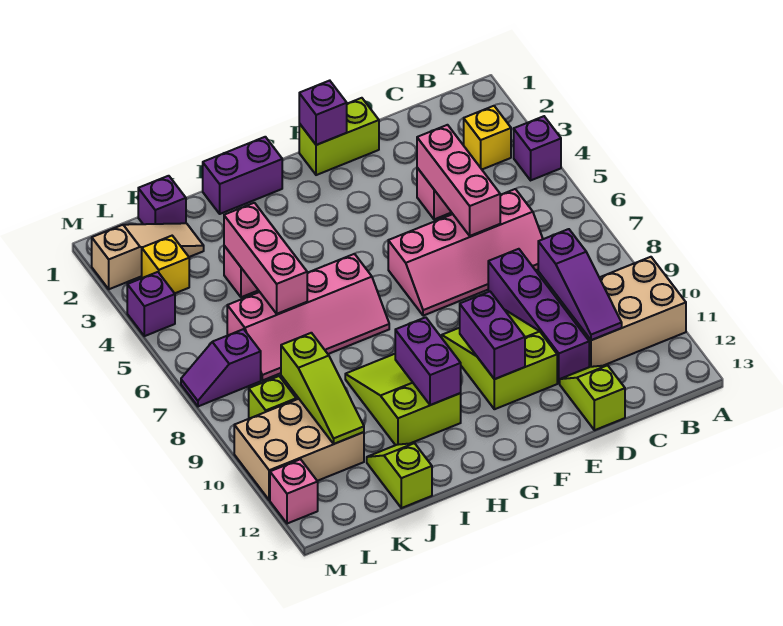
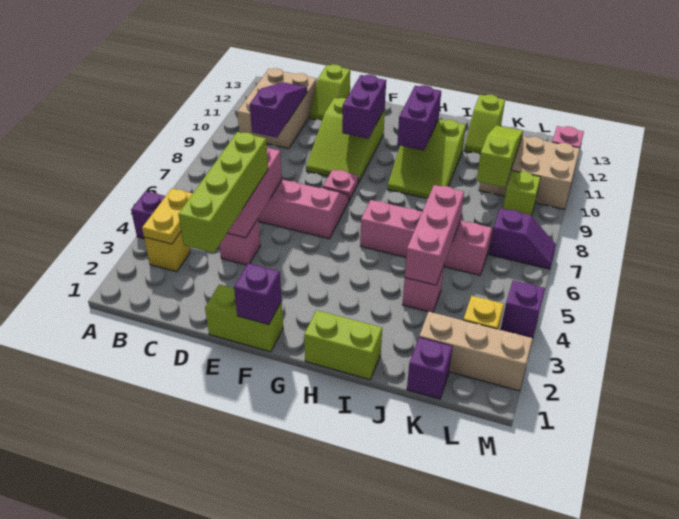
tan brick A10:C11 level 1 -> tan brick B10:C12 level 1
none -> yellow plate B3:B4 level 2
none -> lime brick D2:D5 level 3
purple brick D8:D11 level 1 -> none
none -> pink plate F8 level 1
purple brick H1:I1 level 1 -> lime brick H1:I1 level 1
tan slope K2:M2 level 1 top M -> tan brick K2:M2 level 1

